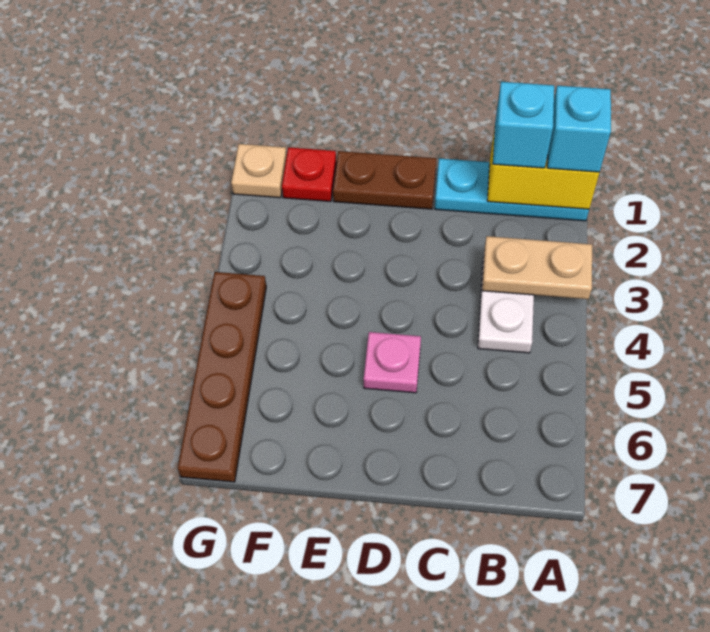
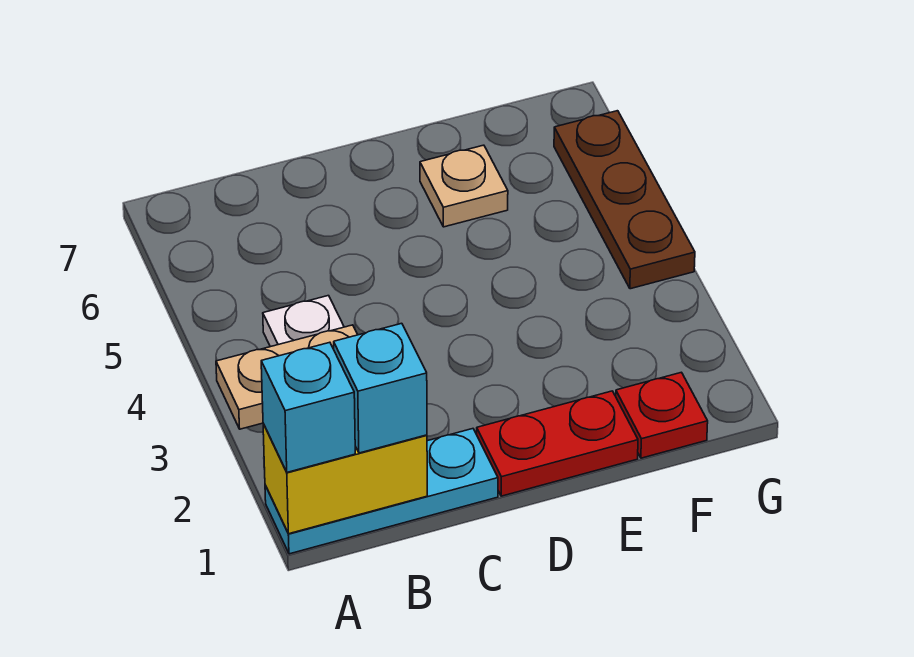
brown plate D1:E1 level 1 -> red plate D1:E1 level 1
pink plate D5 level 1 -> none
tan plate G1 level 1 -> tan plate E6 level 1
brown plate G4:G7 level 1 -> brown plate G4:G6 level 1

